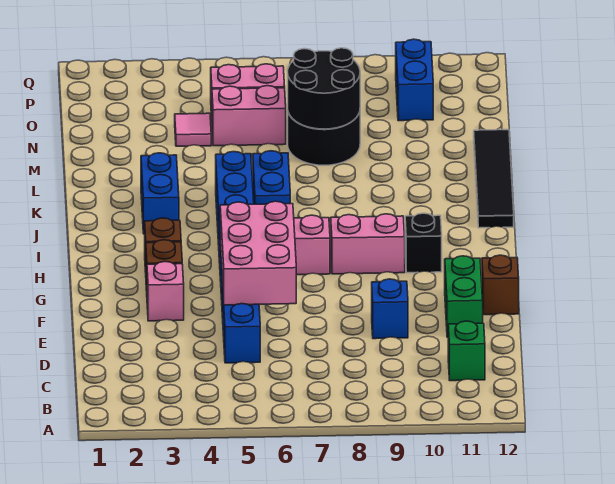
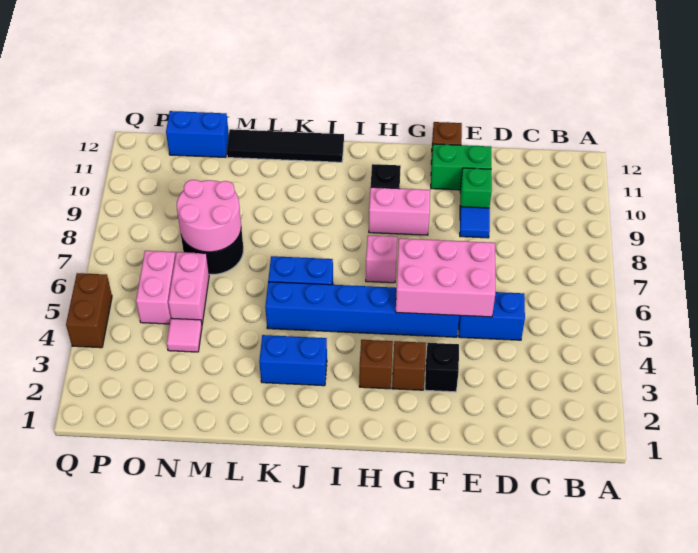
green brick C11 level 1 -> green brick E10 level 1
blue brick E9 level 1 -> blue tile E9 level 1
pink brick F3 level 1 -> black brick F3 level 1
pink brick H8:H9 level 1 -> pink brick G9:H9 level 1
black round brick M7:N8 level 2 -> pink round brick M7:N8 level 2
blue brick O10:P10 level 1 -> blue brick N12:O12 level 1
none -> brown brick Q4:Q5 level 1

